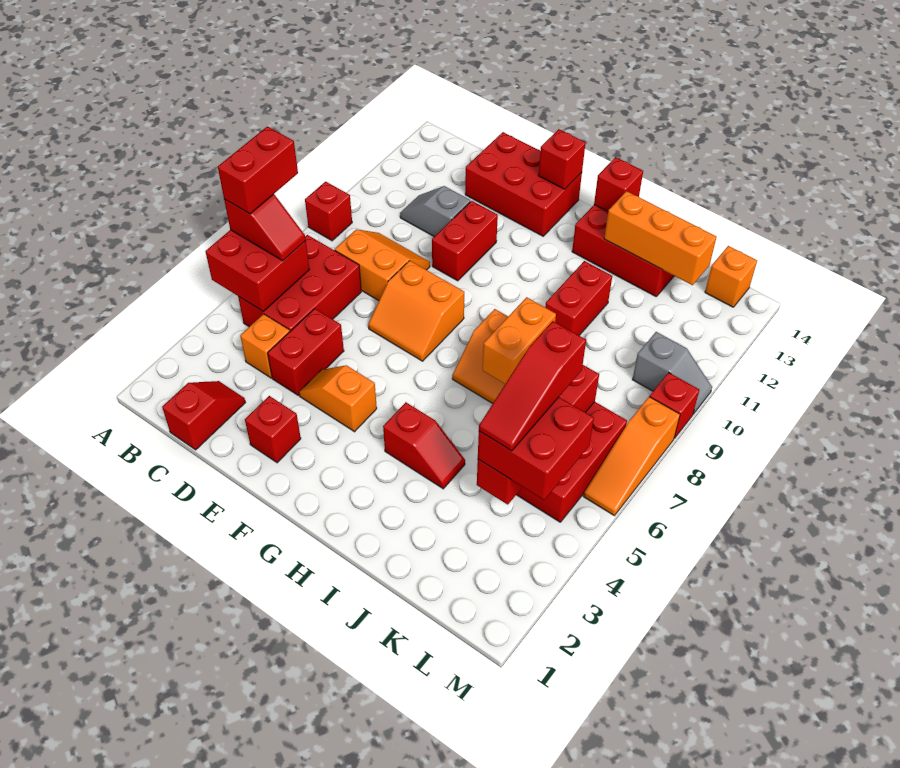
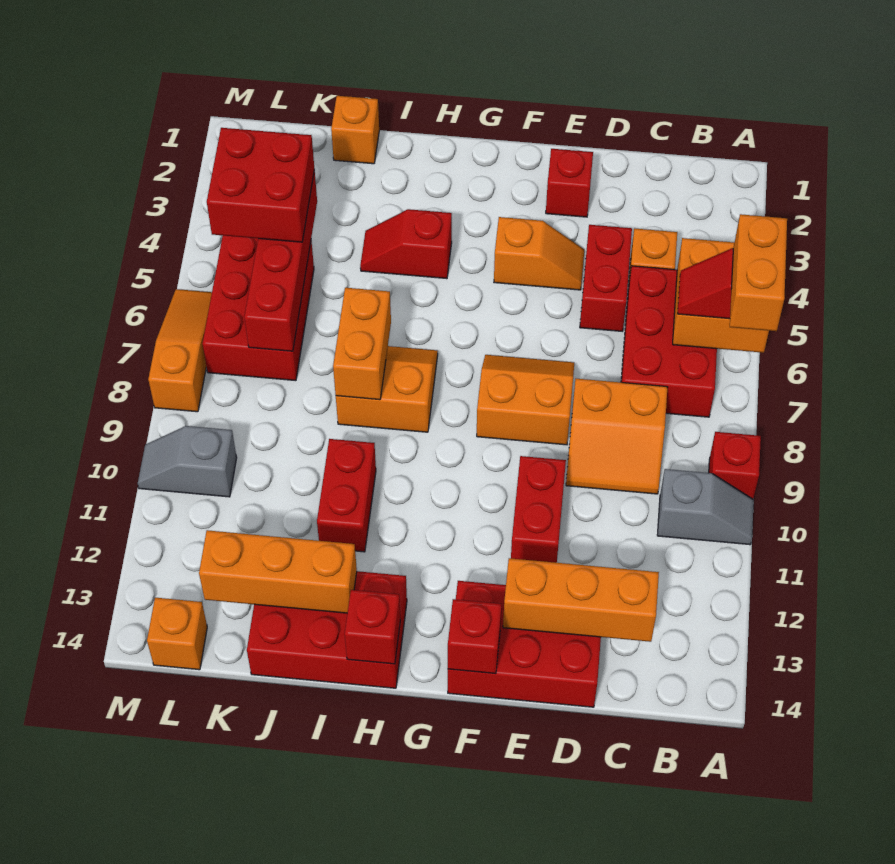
red brick A5:B6 level 2 -> orange brick A5:B6 level 2
red brick A6:A7 level 4 -> orange brick A6:A7 level 4
red slope C1:C2 level 1 top 1 -> none
grey slope C11:D11 level 1 top D -> grey slope A10:B10 level 1 top B
none -> orange brick C13:E13 level 2
none -> orange brick J1 level 1
red slope K4:K6 level 4 top 6 -> none
red brick M9 level 1 -> none

